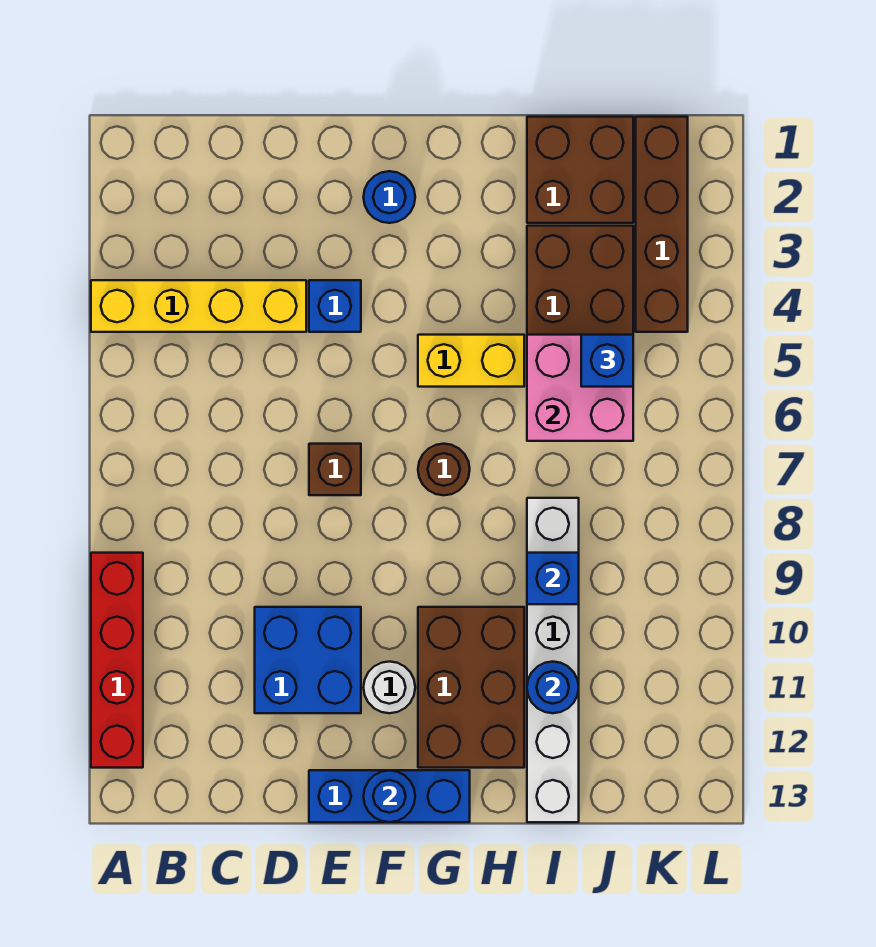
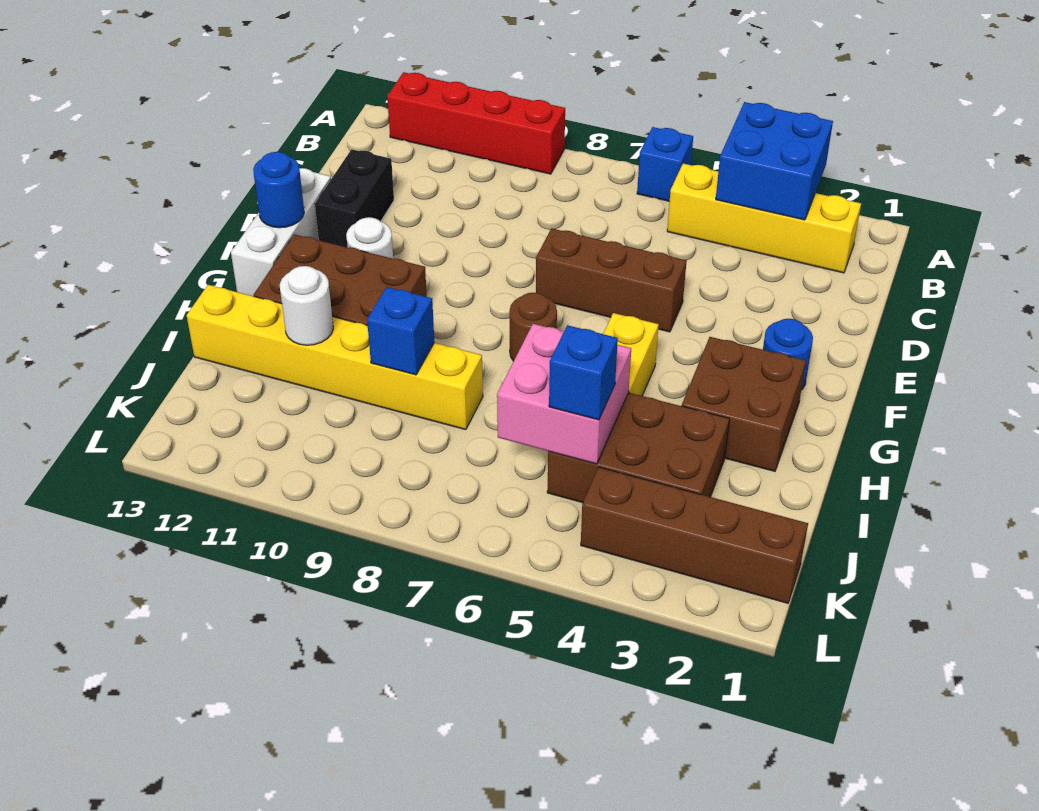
yellow brick A4:D4 level 1 -> yellow brick B2:B5 level 1
blue brick D10:E11 level 1 -> blue brick A3:B4 level 2
none -> black brick D12:E12 level 1
blue brick E4 level 1 -> blue brick A6 level 1
brown brick E7 level 1 -> brown brick E5:E7 level 1
blue brick E13:G13 level 1 -> white brick E13:G13 level 1
brown brick I1:J2 level 1 -> brown brick G2:H3 level 1
white brick I8:I13 level 1 -> yellow brick I8:I13 level 1
blue round brick I11 level 2 -> white round brick I11 level 2

